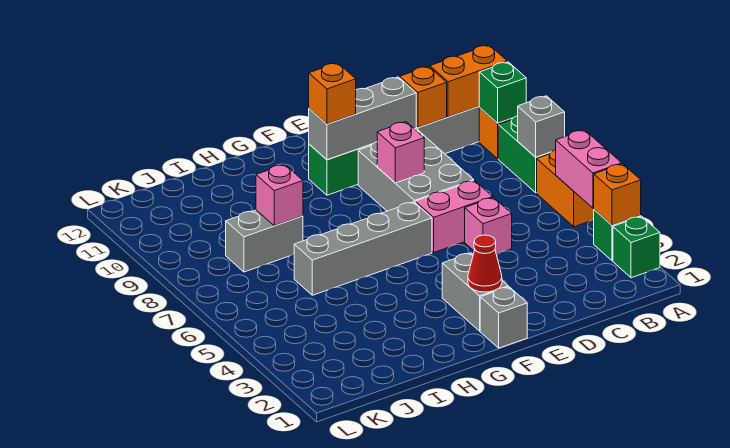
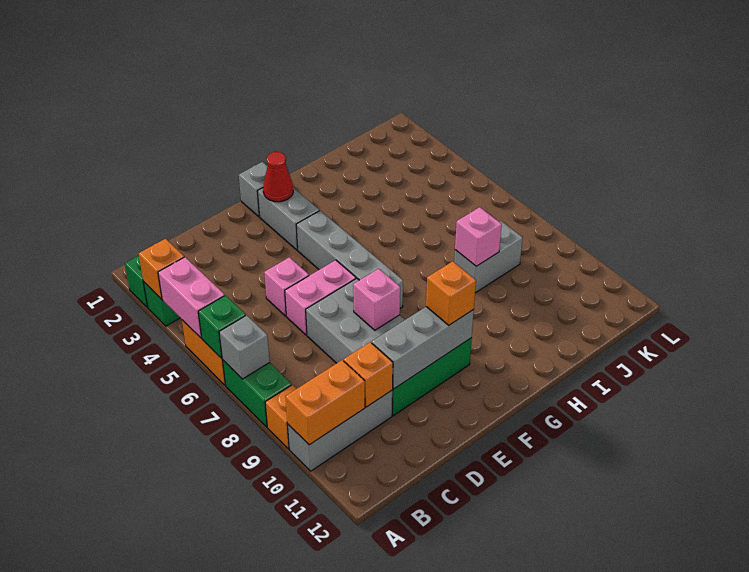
green brick A9 level 2 -> green brick A6 level 2
grey brick F6:I6 level 1 -> grey brick F4:F7 level 1

